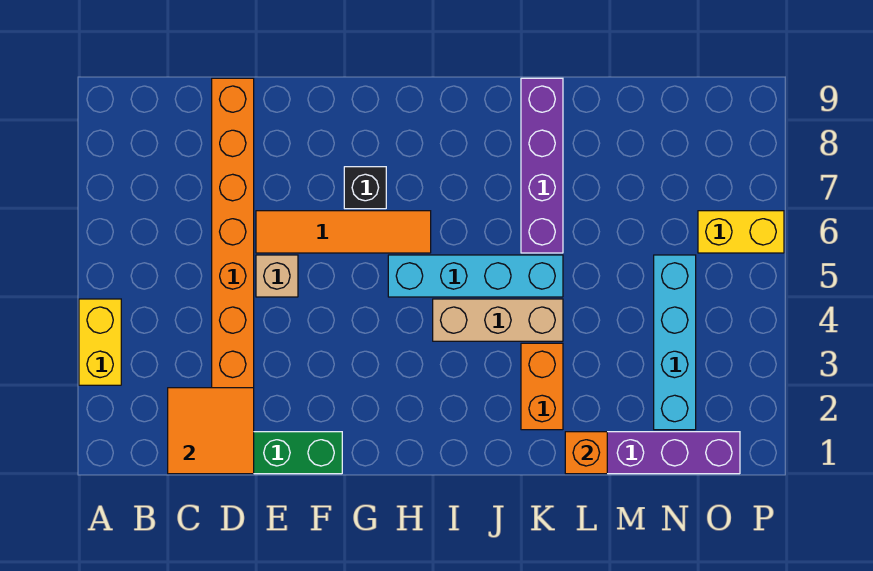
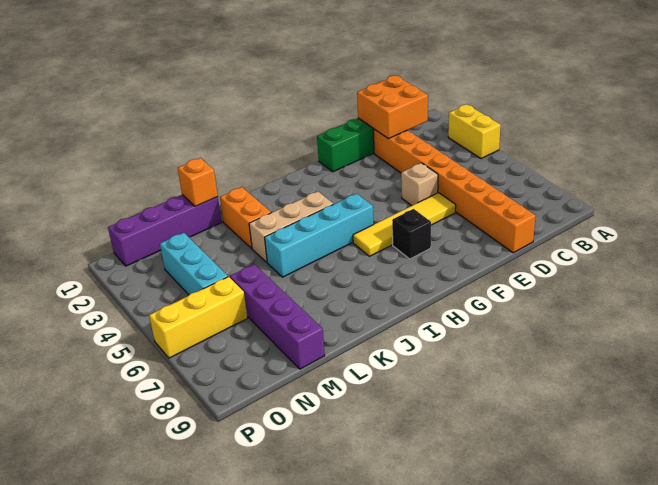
orange tile C1:D2 level 2 -> orange brick C1:D2 level 2
orange tile E6:H6 level 1 -> yellow tile E6:H6 level 1
purple brick K6:K9 level 1 -> purple brick M6:M9 level 1
cyan brick N2:N5 level 1 -> cyan brick N3:N5 level 1
yellow brick O6:P6 level 1 -> yellow brick N6:P6 level 1

